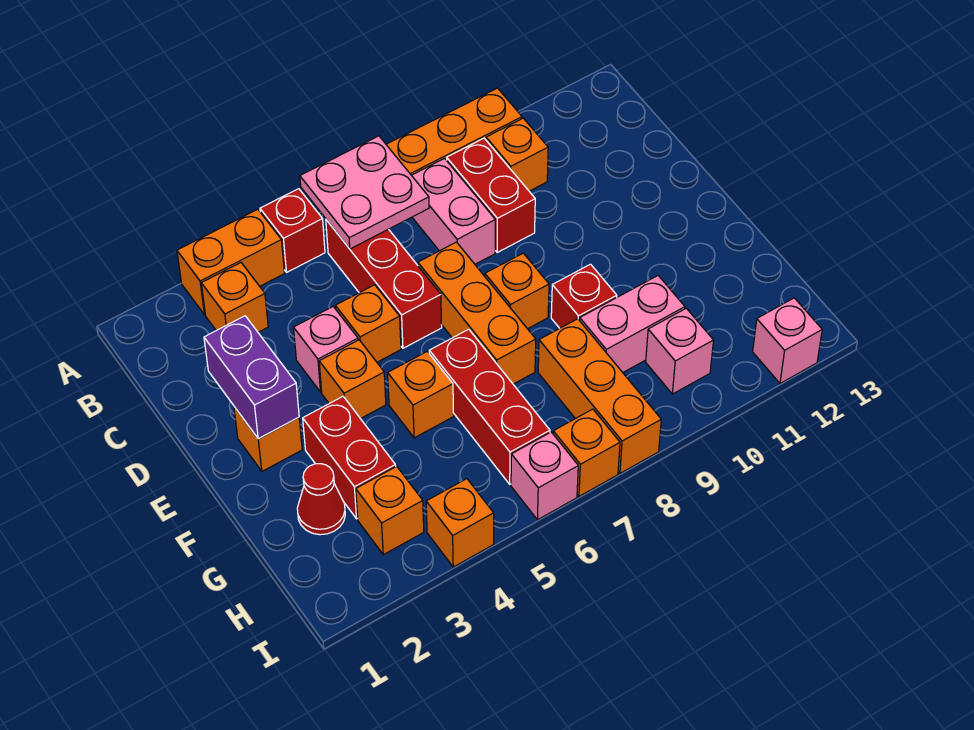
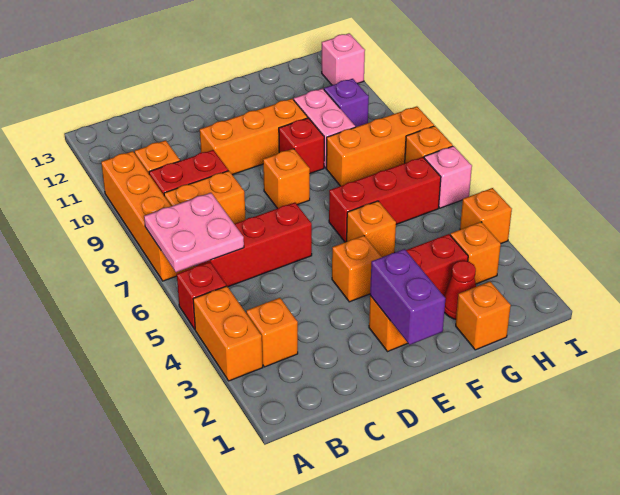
pink brick B8:C8 level 1 -> orange brick B8:C8 level 1
purple brick D2:E2 level 2 -> purple brick E1:E2 level 2
pink brick D4 level 1 -> none
orange brick D5 level 1 -> orange brick G1 level 1
orange brick D7:F7 level 1 -> orange brick D10:F10 level 1
pink brick H10 level 1 -> purple brick H10 level 1

